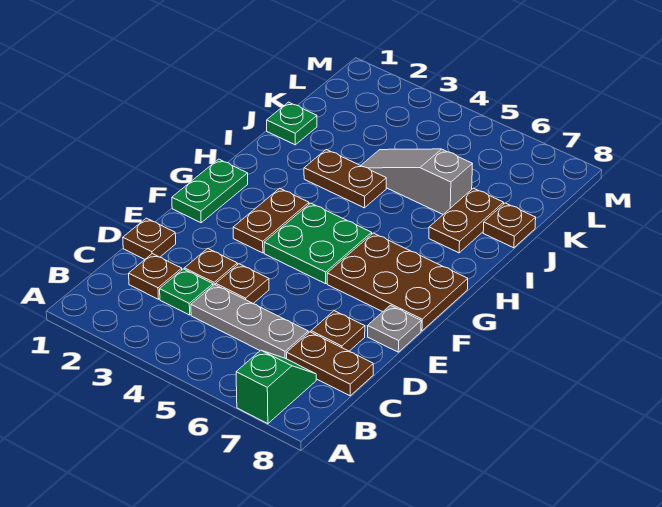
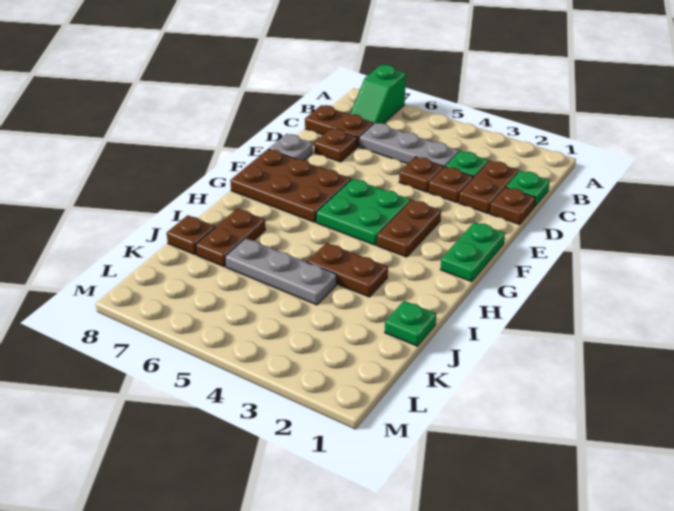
none -> green plate C1 level 1
brown plate C2 level 1 -> brown plate C2:D2 level 1
grey slope J4:J6 level 1 top 6 -> grey plate J4:J6 level 1

